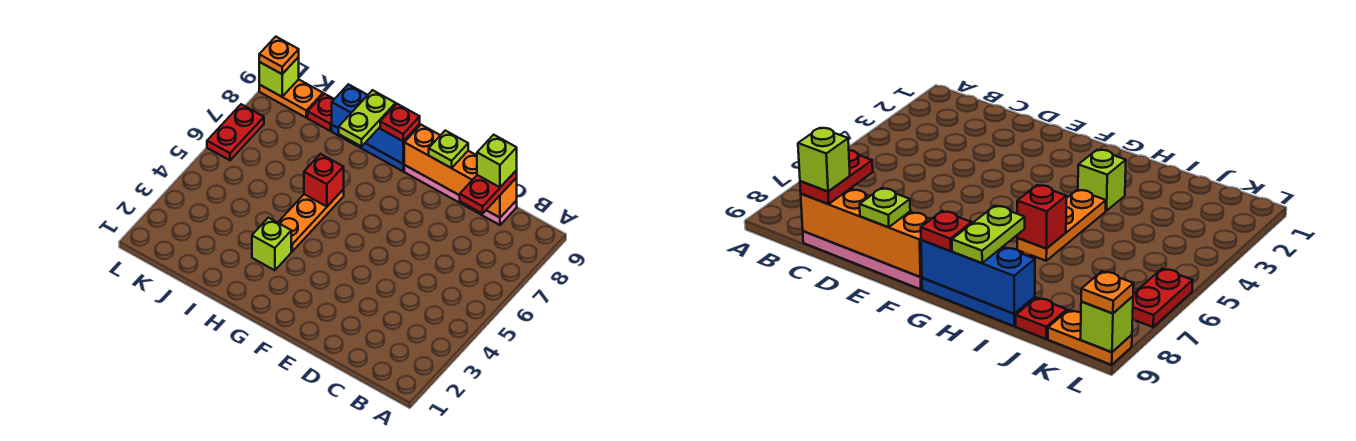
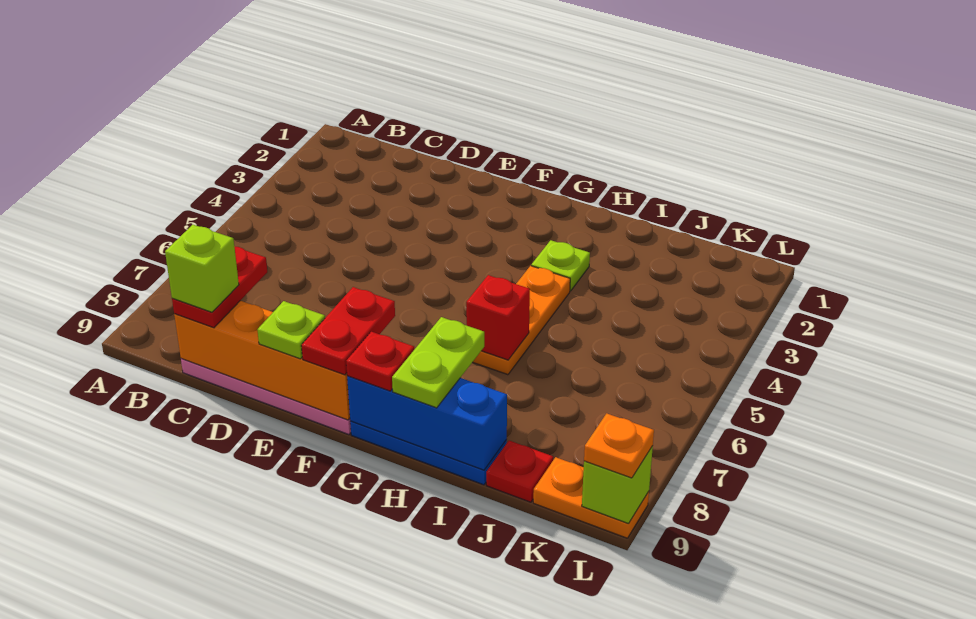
lime brick H3 level 1 -> lime plate H3 level 1
red plate L6:L7 level 1 -> red plate F8:F9 level 3

